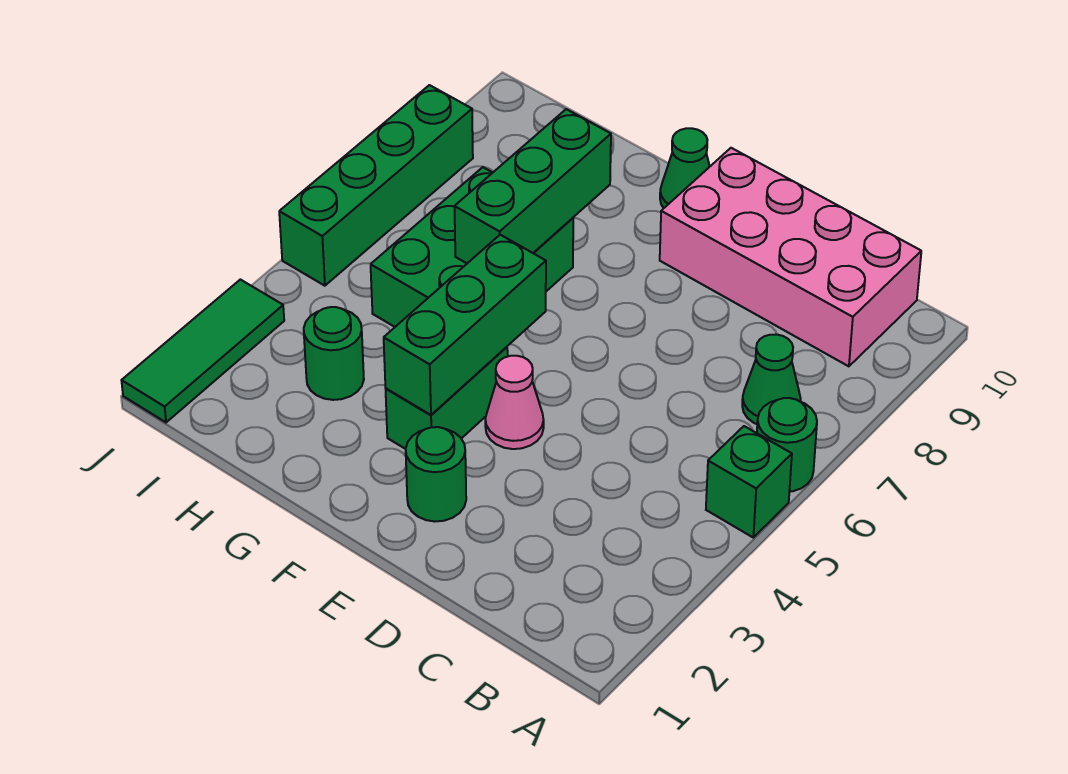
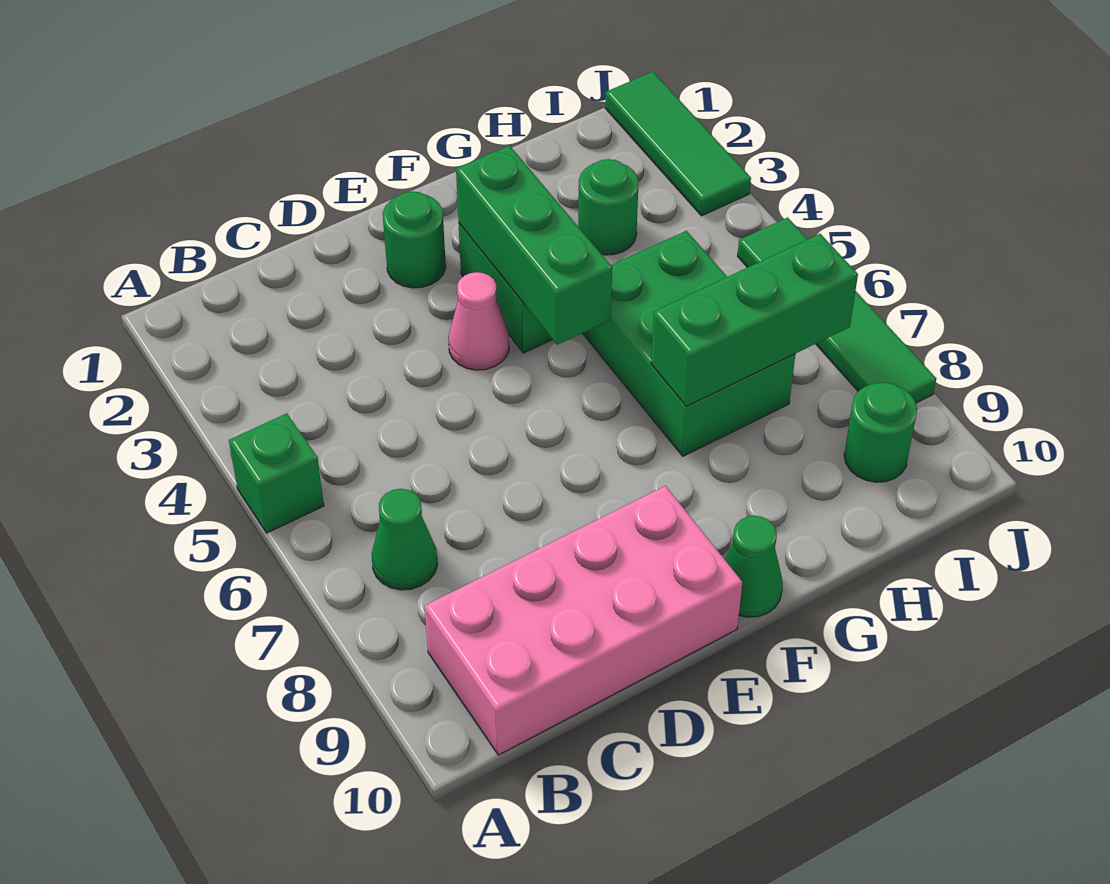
green round brick A6 level 1 -> green round brick I9 level 1
green brick G6:G8 level 2 -> green brick G7:I7 level 2
green brick J5:J8 level 1 -> green tile J5:J8 level 1

